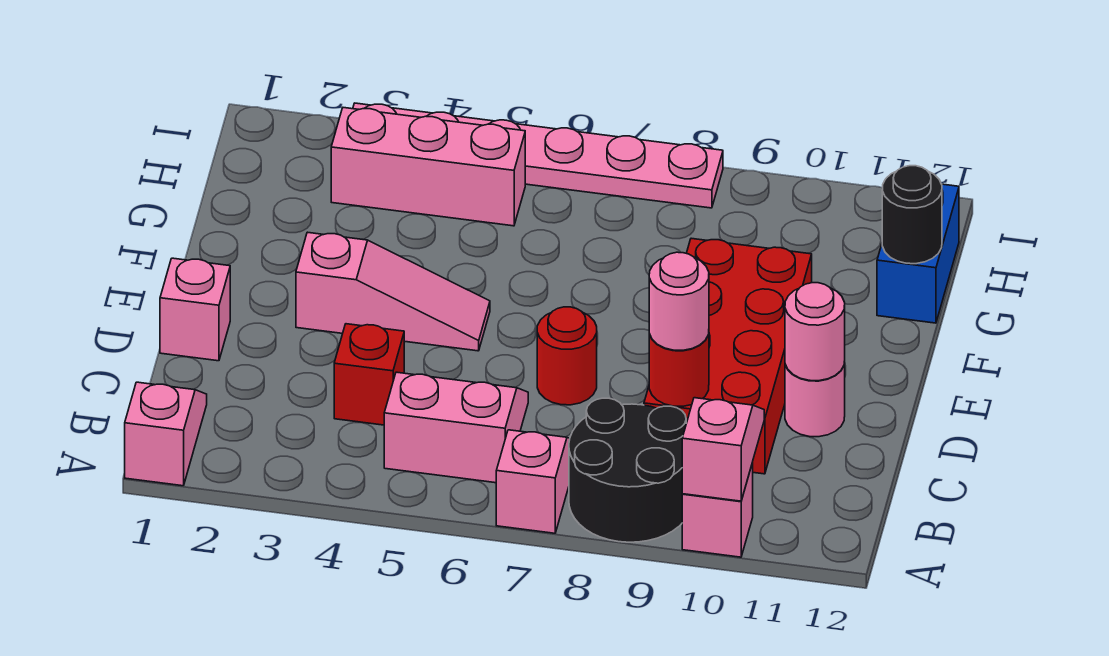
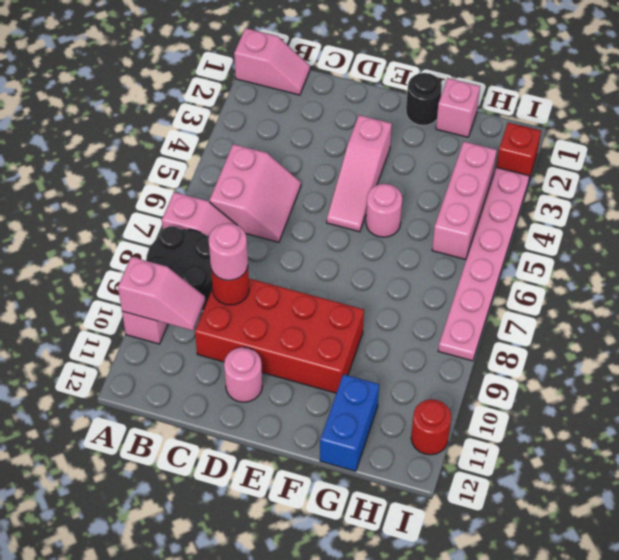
red brick C4 level 1 -> red brick I2 level 1
pink brick D1 level 1 -> pink brick G1 level 1
red round brick D7 level 1 -> red round brick I11 level 1
pink round brick D11 level 2 -> pink round brick F5 level 1
blue brick G12:H12 level 1 -> blue brick G11:G12 level 1
black round brick G12 level 2 -> black round brick F1 level 1

